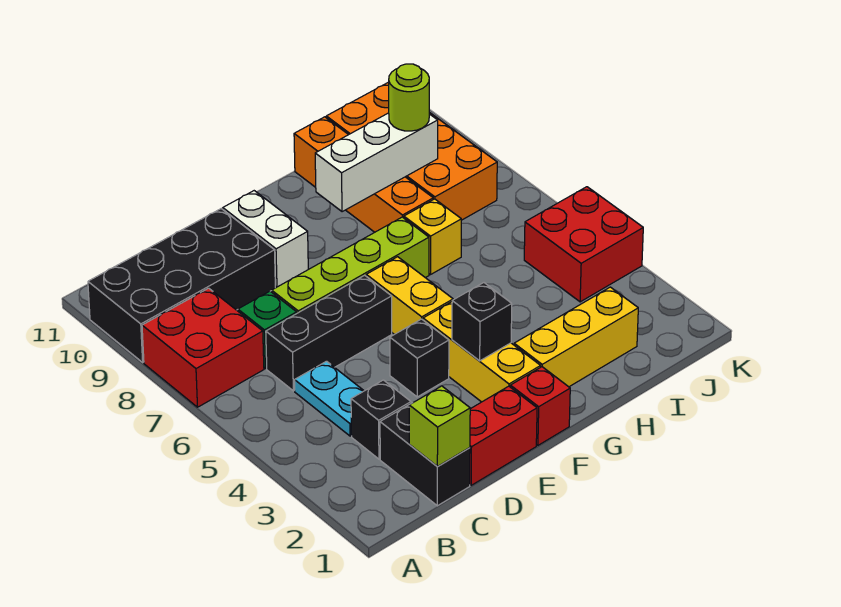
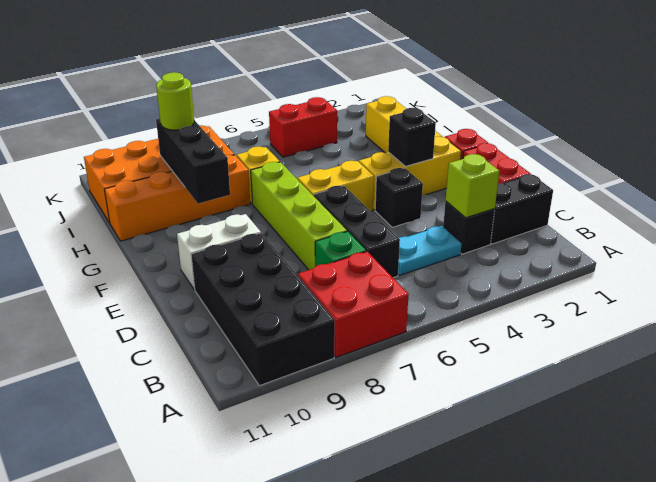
lime brick C1 level 2 -> lime brick C3 level 2
white brick G9:I9 level 2 -> black brick G9:I9 level 2
red brick J4:K5 level 1 -> red brick J4:J5 level 1

